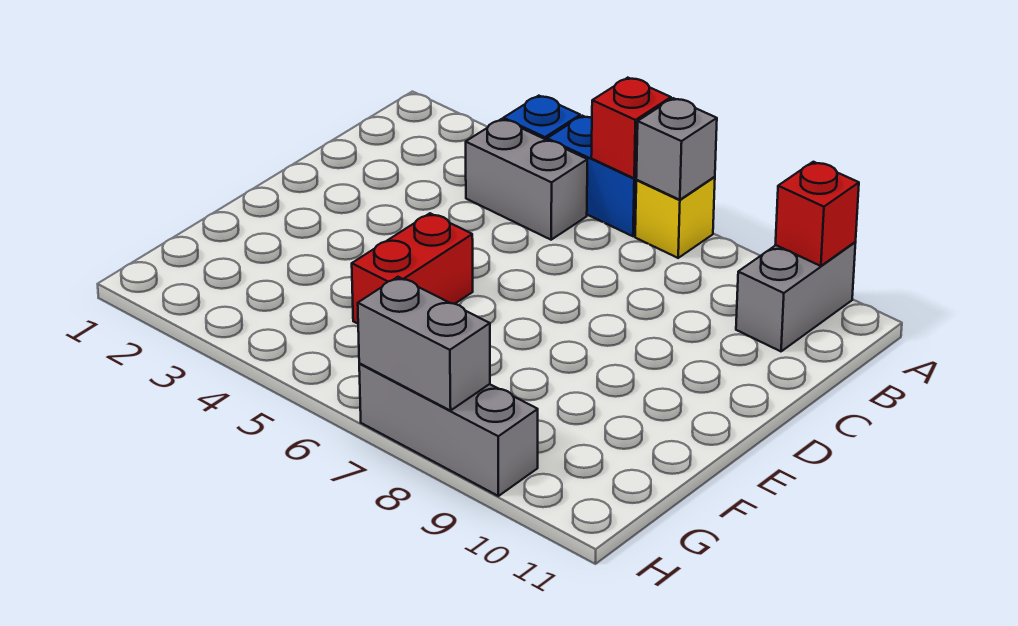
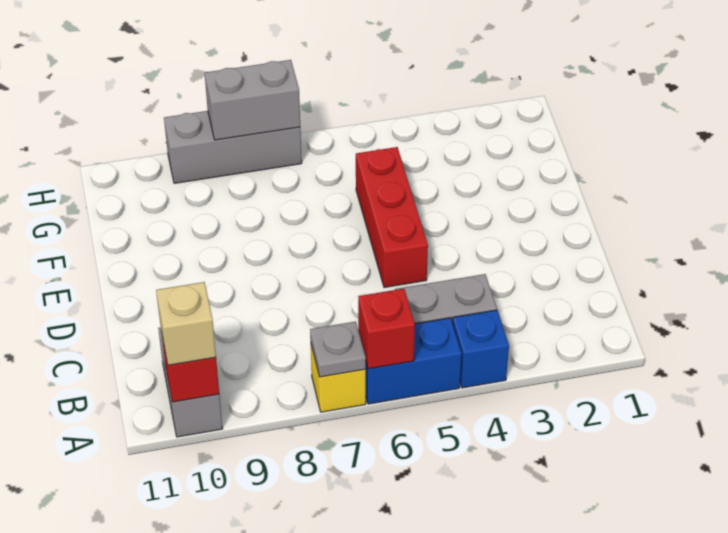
grey brick A7 level 2 -> grey plate A7 level 2
none -> tan brick A10 level 3
red brick E5:F5 level 1 -> red brick D5:F5 level 1

